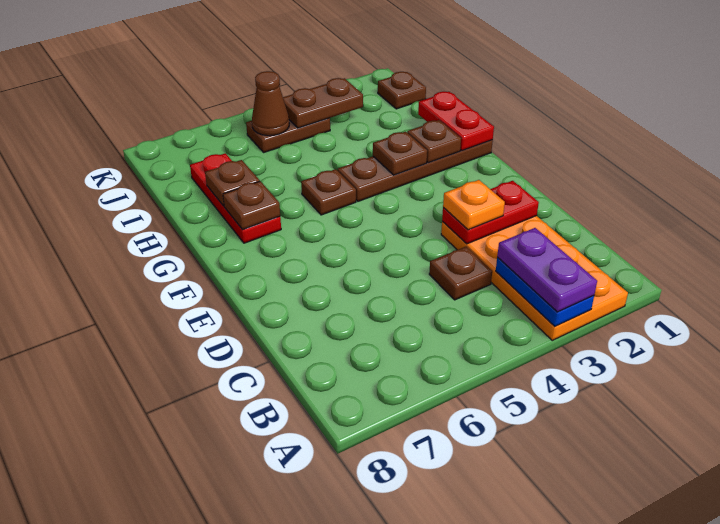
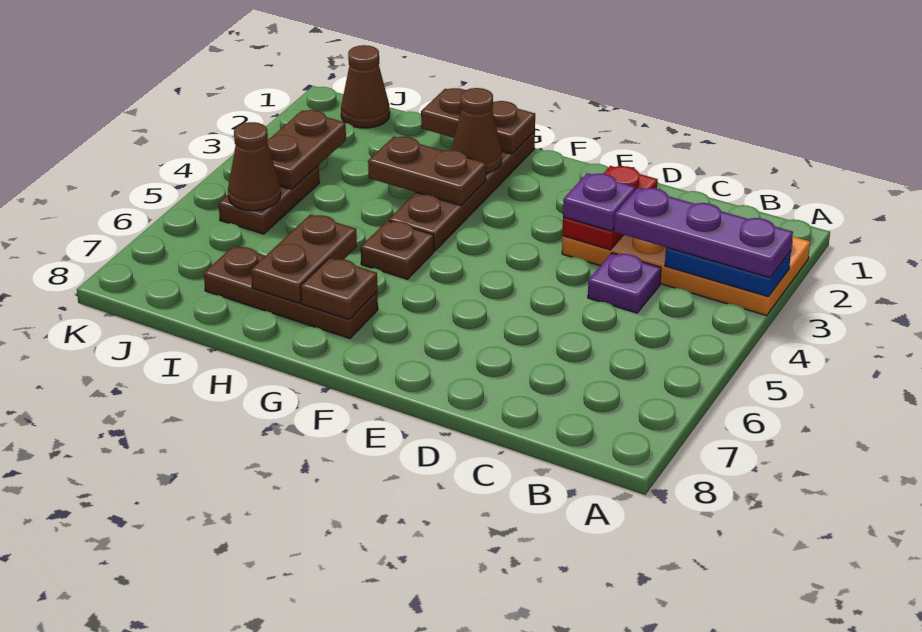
purple plate A3:B3 level 3 -> purple plate A3:C3 level 3
brown plate C4 level 1 -> purple plate C4 level 1
orange plate D3 level 3 -> purple plate D3 level 3
red plate G1:H1 level 2 -> brown plate G1:H1 level 2
brown plate G2 level 2 -> brown cone G2 level 2
brown plate G3 level 2 -> brown plate G3:H3 level 2
red plate G7:I7 level 1 -> brown plate G7:I7 level 1
brown plate H7 level 2 -> brown plate H6:H7 level 2
brown plate J1 level 1 -> brown cone J1 level 1

